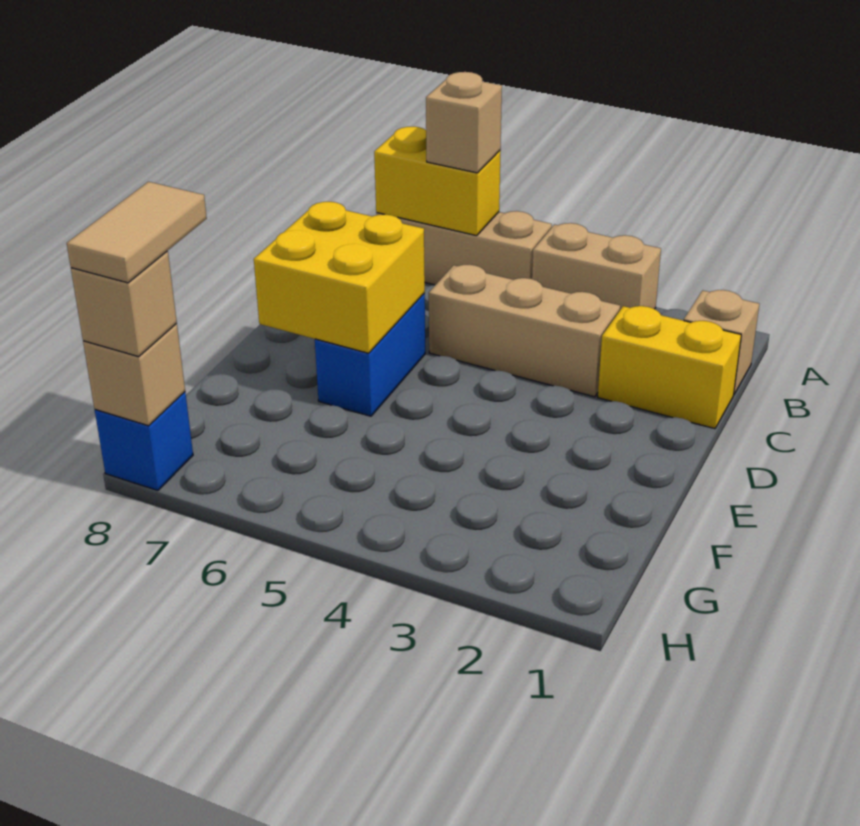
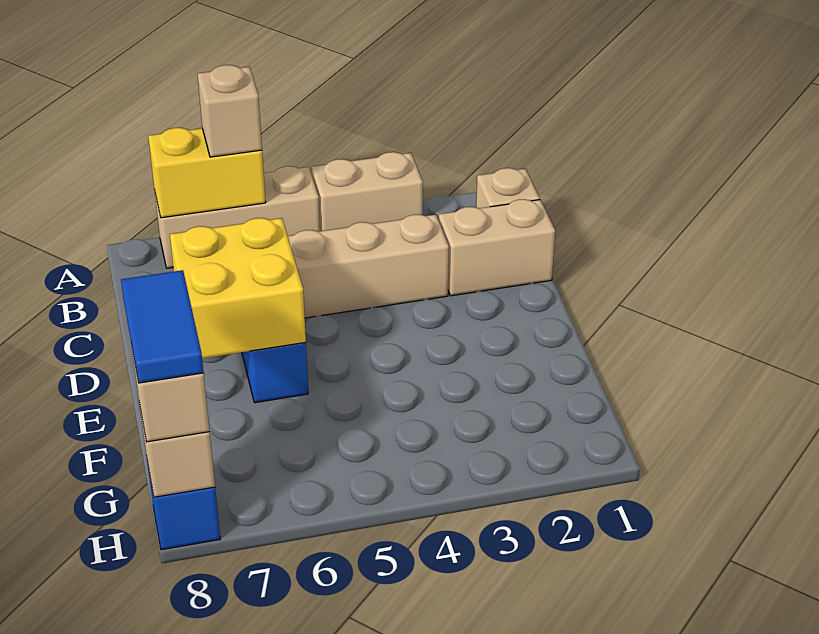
yellow brick C1:C2 level 1 -> tan brick C1:C2 level 1
tan tile G8:H8 level 4 -> blue tile G8:H8 level 4

